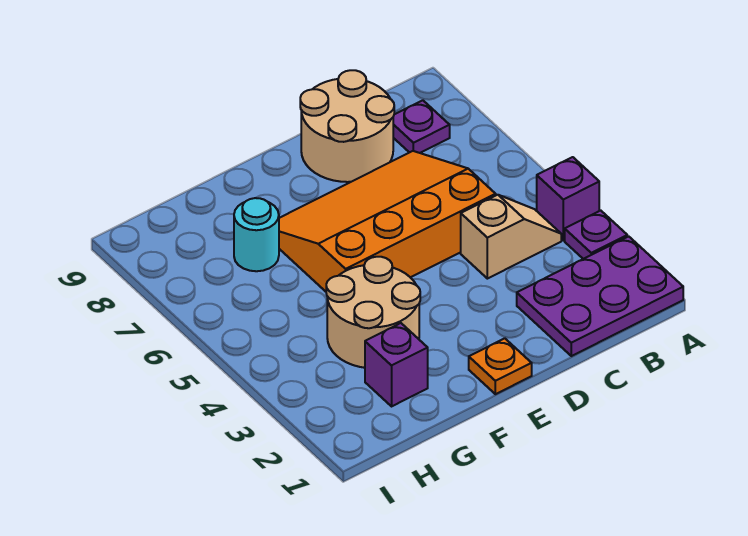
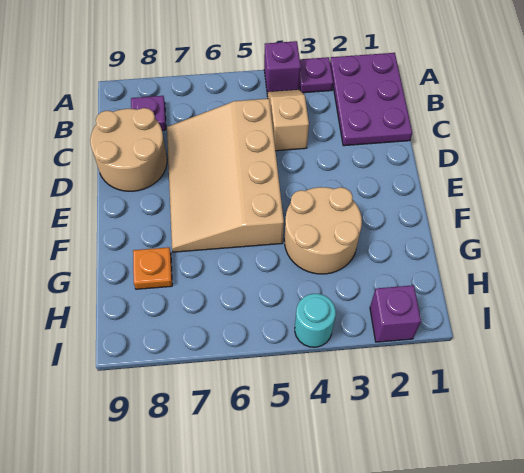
orange slope C5:F7 level 1 top 5 -> tan slope C5:F7 level 1 top 5
orange plate E1 level 1 -> orange plate G8 level 1
purple brick G2 level 1 -> purple brick I2 level 1
cyan round brick G7 level 1 -> cyan round brick I4 level 1

